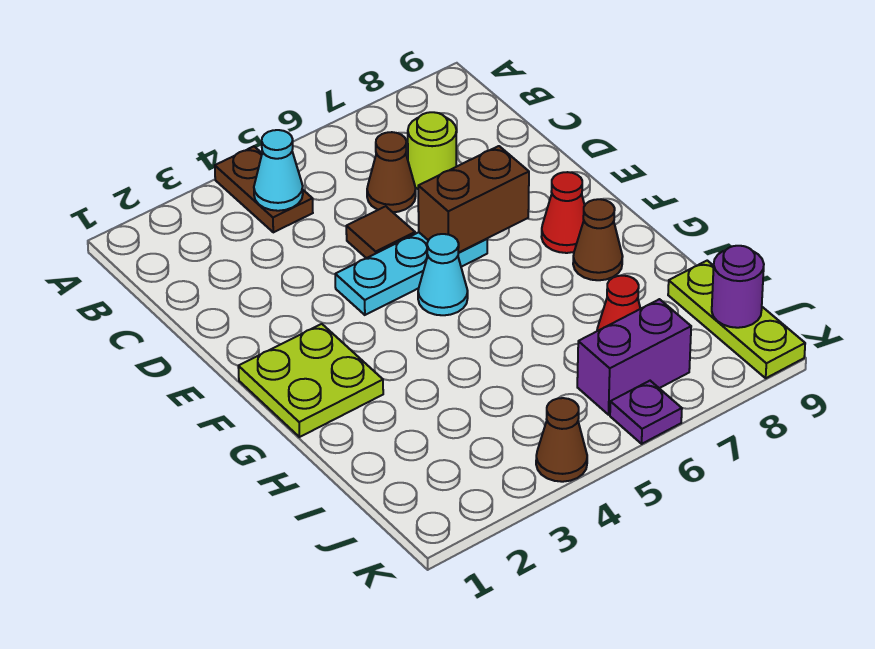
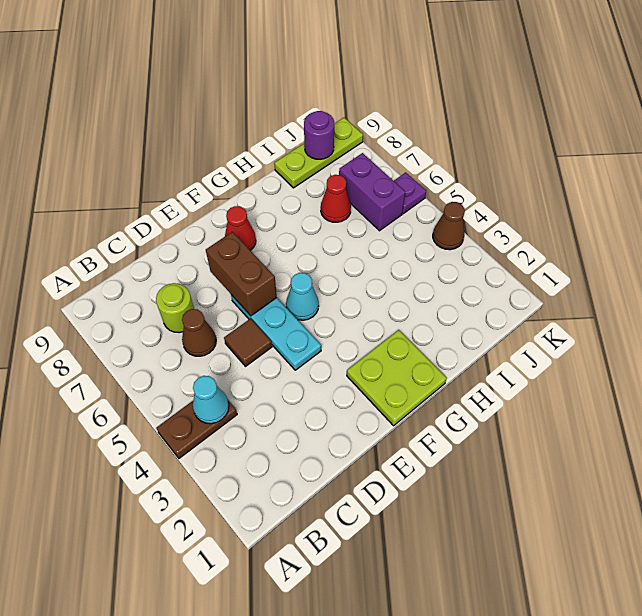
brown cone G8 level 1 -> none

